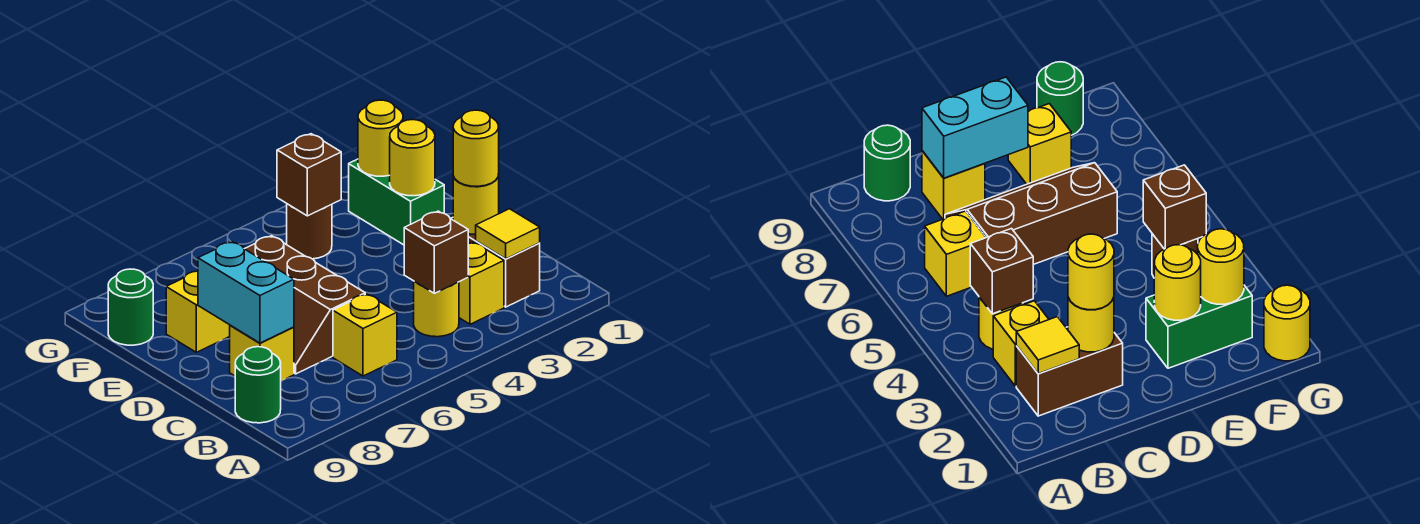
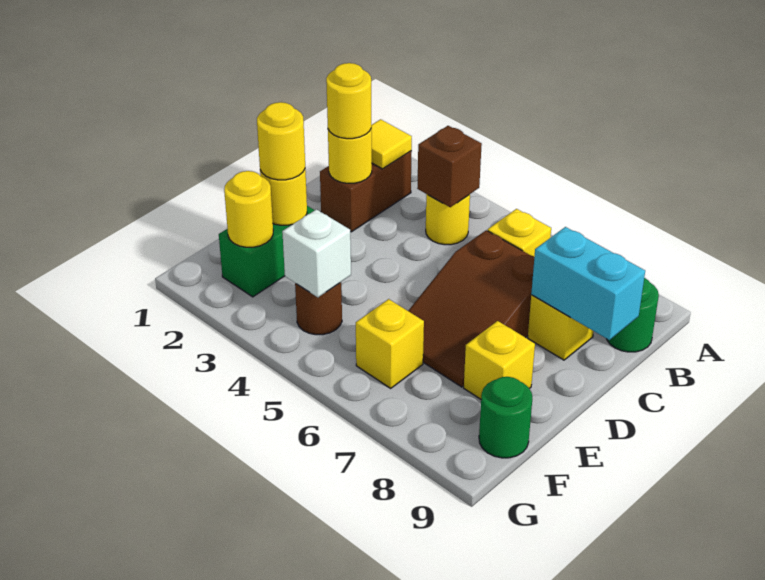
yellow brick B3 level 1 -> yellow brick F6 level 1
brown slope C6:E7 level 1 top 6 -> brown slope C6:E7 level 1 top C
cyan brick C8:D8 level 2 -> cyan brick C8:C9 level 2
brown brick F4 level 2 -> white brick F4 level 2
yellow round brick G1 level 1 -> yellow round brick E2 level 3

